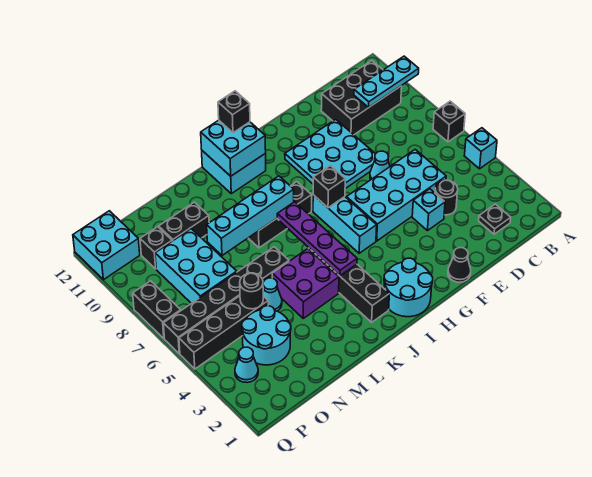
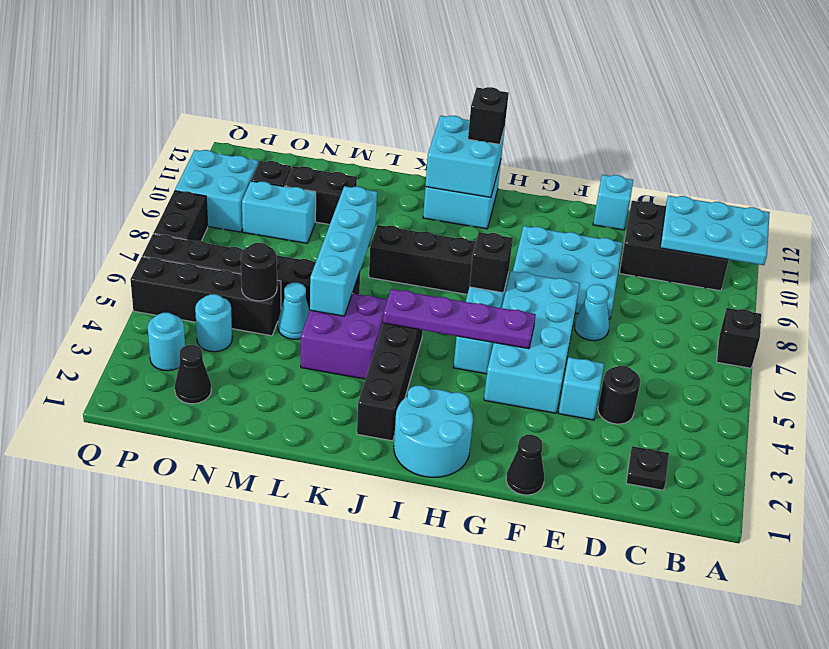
cyan brick A5 level 1 -> cyan brick E12 level 1
cyan plate A10:C10 level 2 -> cyan plate A10:C11 level 2
cyan brick D5:G6 level 1 -> cyan brick F4:G7 level 1
purple plate J4:J7 level 2 -> purple plate G5:J5 level 2
cyan brick J8:M8 level 2 -> cyan brick L5:L8 level 2
cyan round brick N3:O4 level 1 -> cyan round brick O4 level 1
cyan brick N7:O9 level 1 -> cyan brick N9:O9 level 1
none -> black cone O2 level 1
cyan cone P3 level 1 -> cyan round brick P3 level 1
cyan brick P11:Q12 level 1 -> cyan brick P9:Q10 level 1

